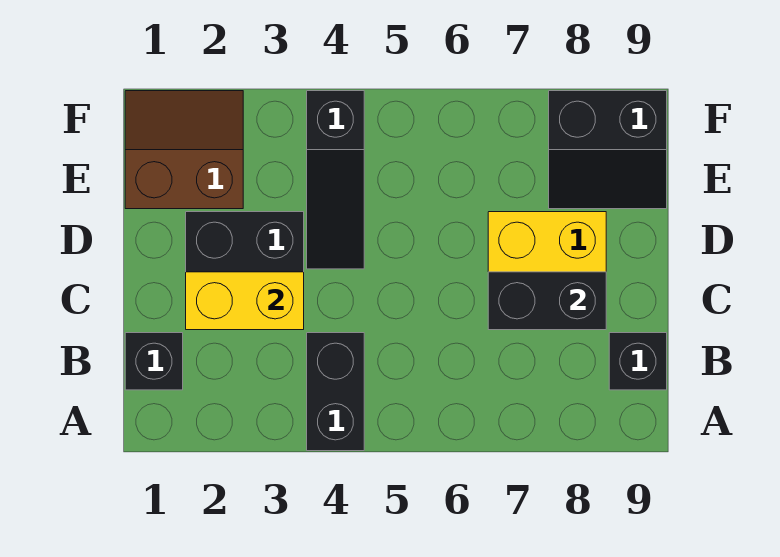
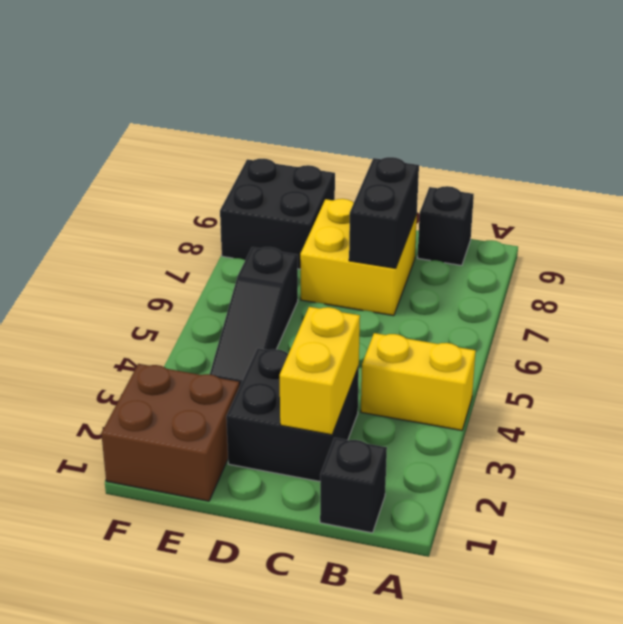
black brick A4:B4 level 1 -> yellow brick A4:B4 level 1
black slope D4:F4 level 1 top F -> black slope E4:E6 level 1 top 6
brown slope E1:F2 level 1 top E -> brown brick E1:F2 level 1
black slope E8:F9 level 1 top F -> black brick E8:F9 level 1

